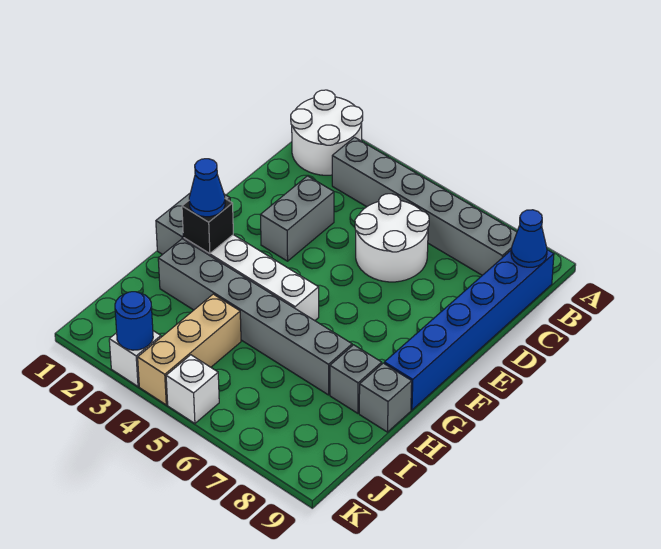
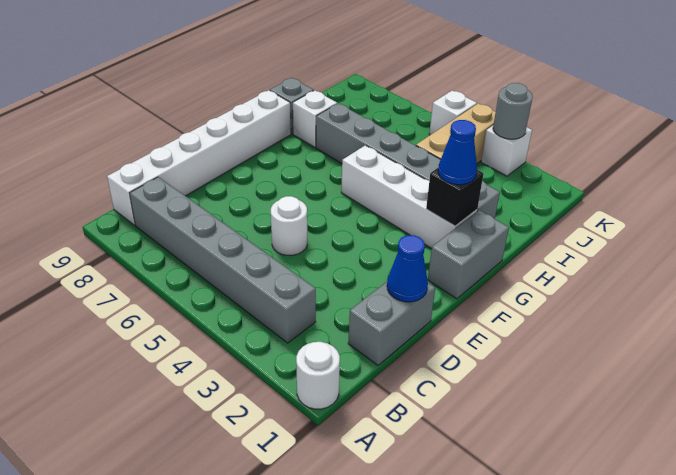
white round brick A1:B2 level 1 -> white round brick A1 level 1
blue brick B9:G9 level 1 -> white brick B9:G9 level 1
blue cone B9 level 2 -> blue cone D1 level 2
white round brick C5:D6 level 1 -> white round brick D5 level 1
grey brick D3:E3 level 1 -> grey brick C1:D1 level 1
grey brick H8 level 1 -> white brick H8 level 1
blue round brick K3 level 2 -> grey round brick K3 level 2

